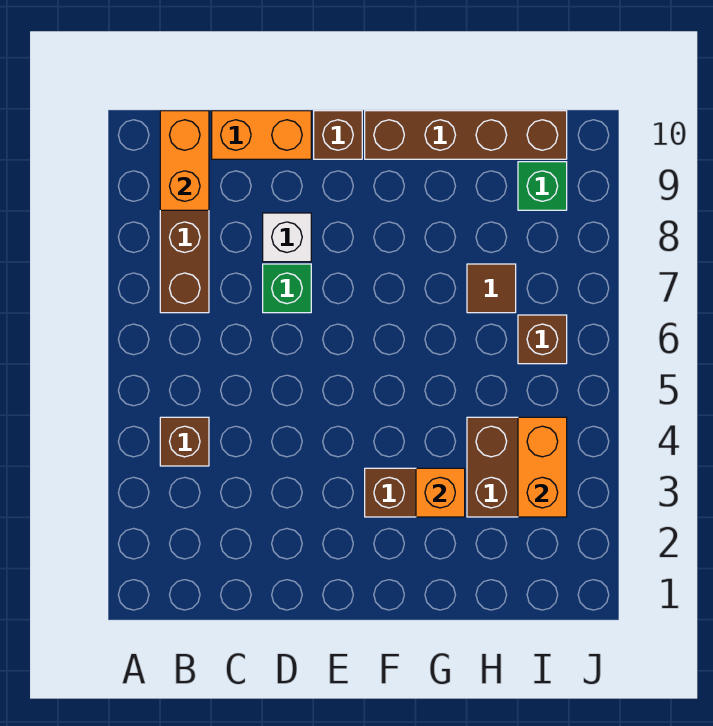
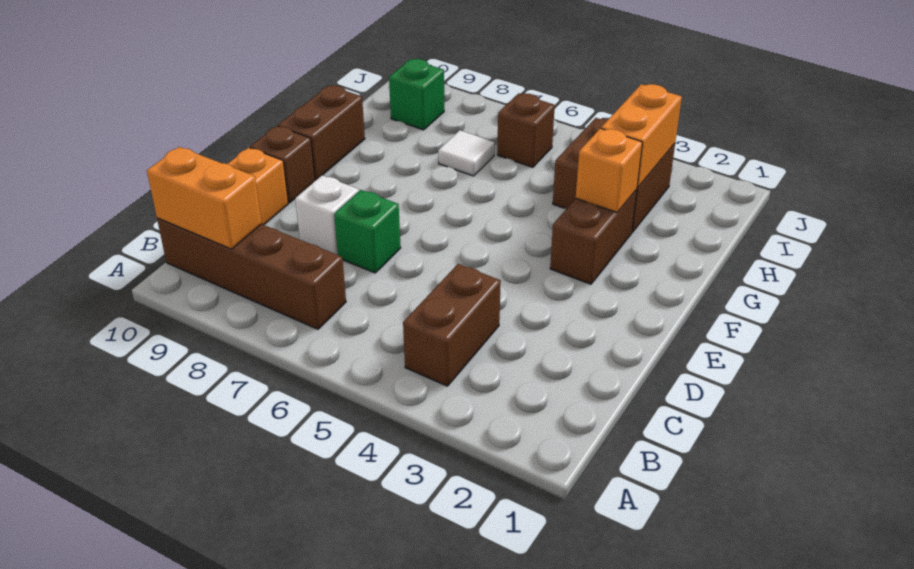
brown brick B4 level 1 -> brown brick B4:C4 level 1
brown brick F10:I10 level 1 -> brown brick F10:G10 level 1
brown tile H7 level 1 -> white tile H7 level 1
orange brick I3:I4 level 2 -> orange brick H3:I3 level 2

